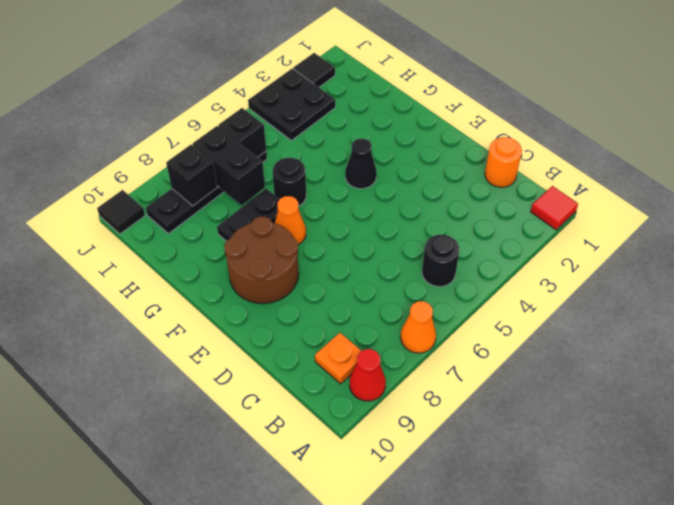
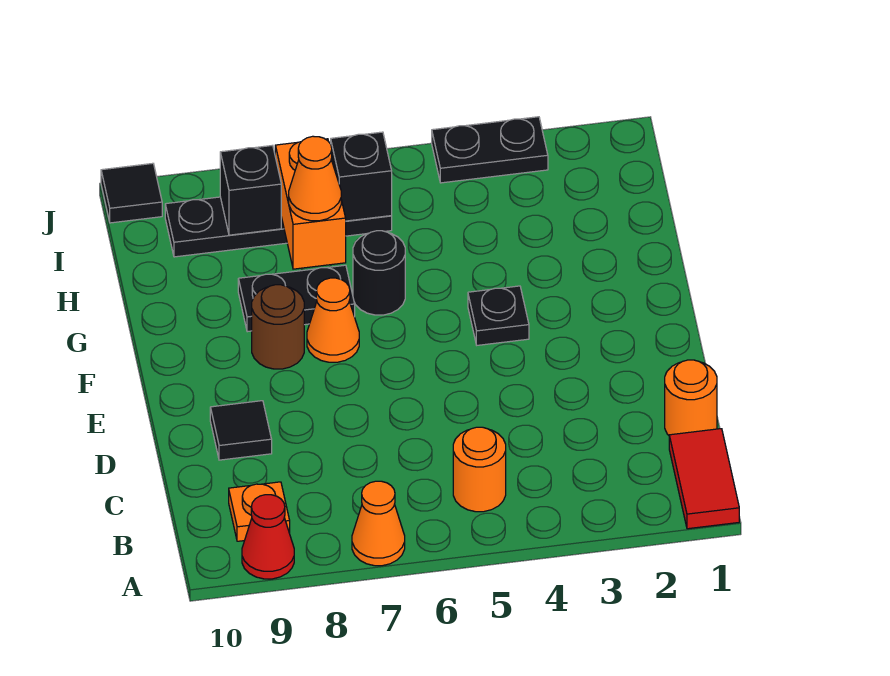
red tile A1 level 1 -> red tile A1:B1 level 1
black round brick B5 level 1 -> orange round brick B5 level 1
brown round brick E8:F9 level 1 -> brown round brick F8 level 1
black cone F4 level 1 -> black plate F4 level 1
black brick H7:I7 level 2 -> orange brick H7:I7 level 2
none -> orange cone H7 level 3
black plate I3:J4 level 1 -> black plate J3:J4 level 1
black tile J2 level 1 -> black tile D9 level 1

